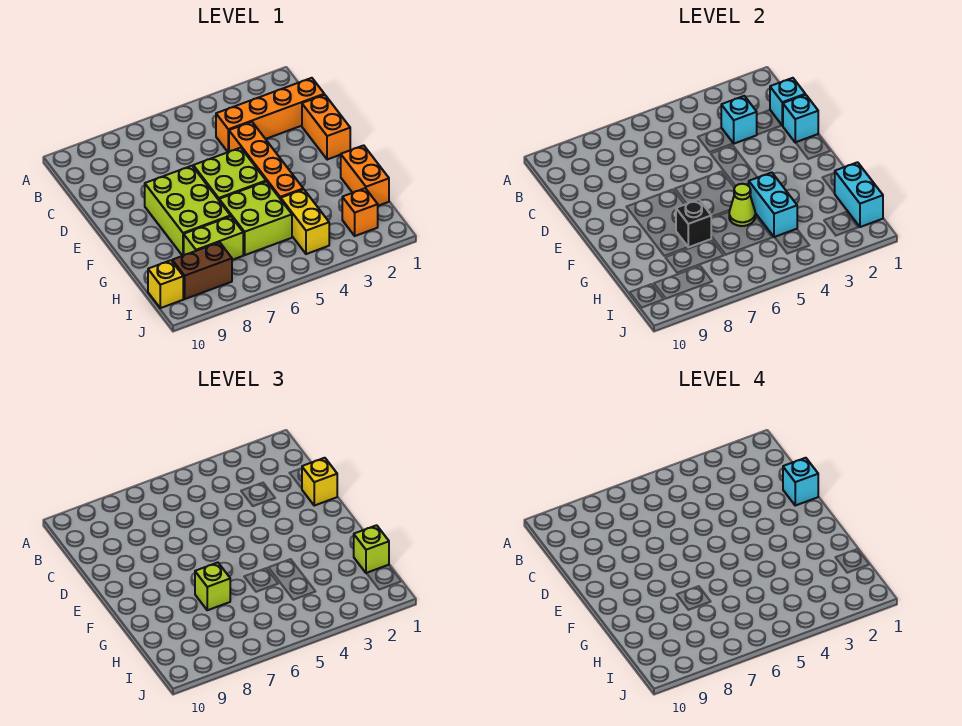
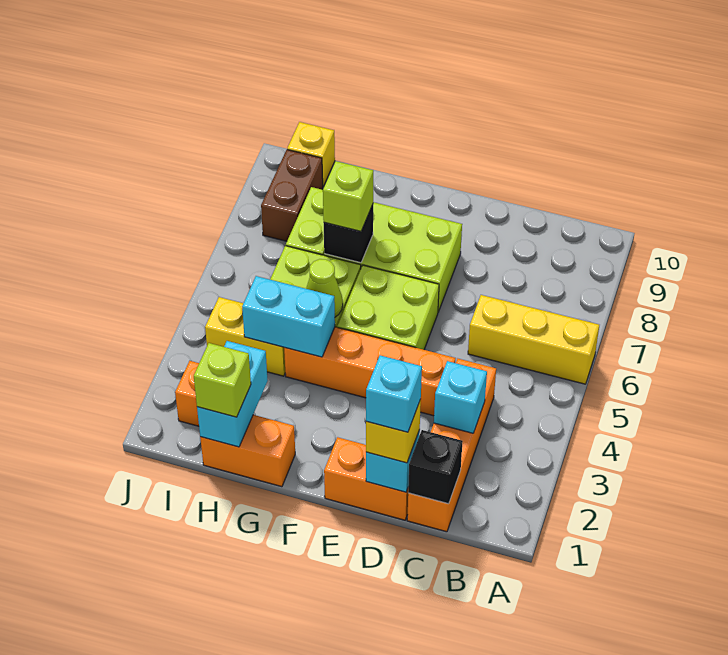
none -> yellow brick A6:C6 level 1
cyan brick C1 level 2 -> black brick C1 level 2
cyan brick H1:I1 level 2 -> cyan brick H1:H2 level 2

